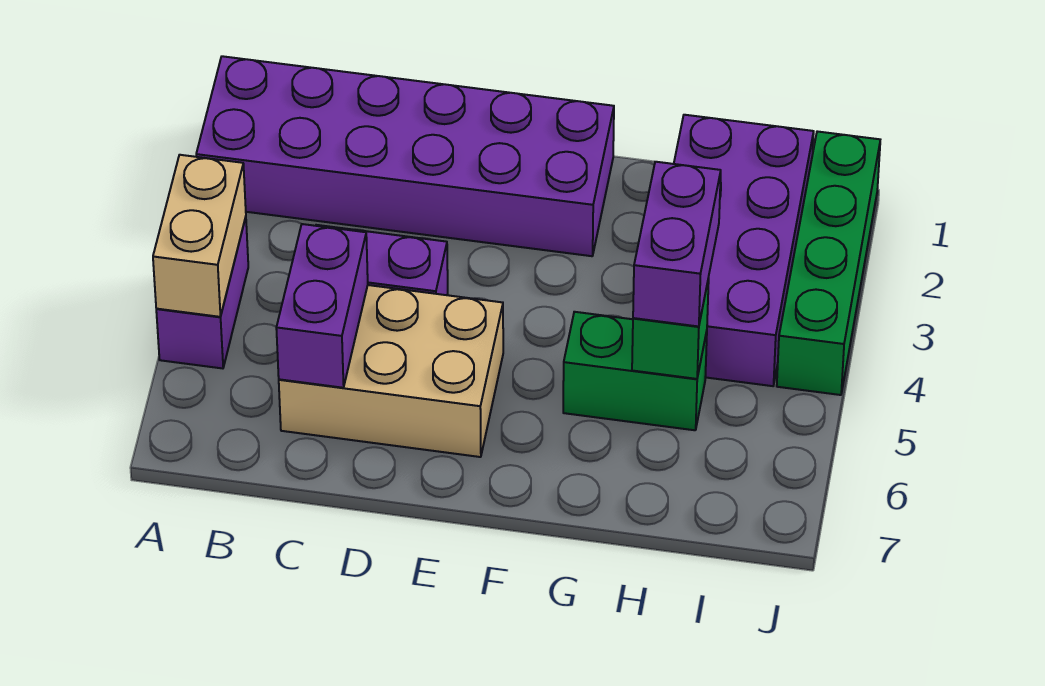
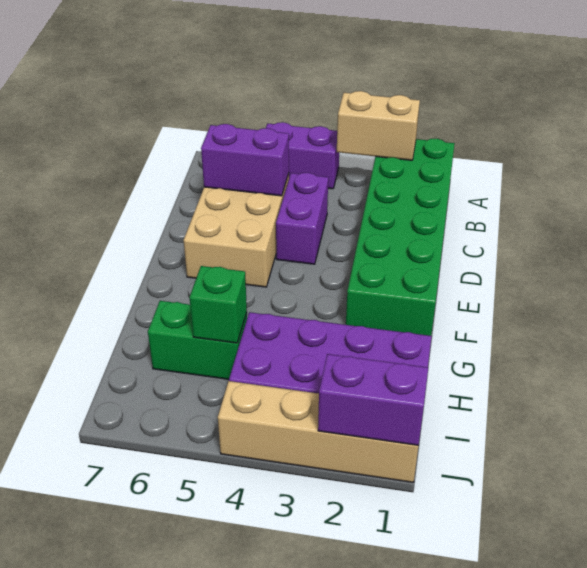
purple brick A1:F2 level 1 -> green brick A1:F2 level 1
tan brick A4:A5 level 2 -> tan brick A2:A3 level 2
green brick G5:H5 level 1 -> green brick H5:H6 level 1
purple brick H4:H5 level 3 -> purple brick J1:J2 level 2
green brick J1:J4 level 1 -> tan brick J1:J4 level 1

